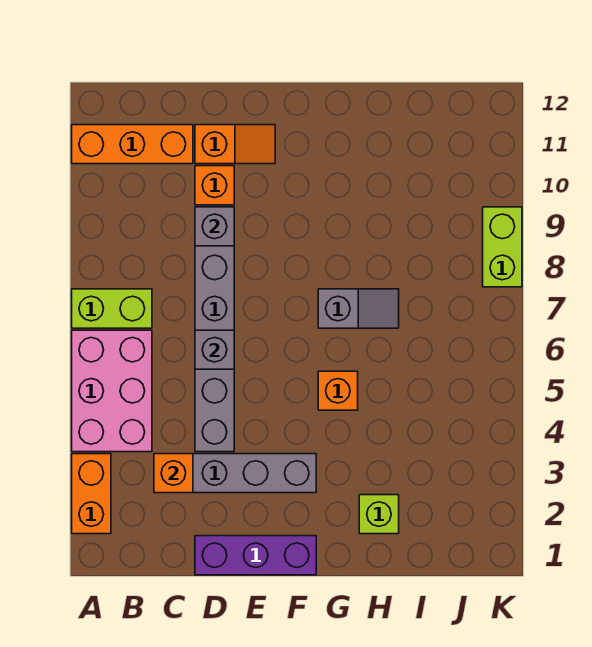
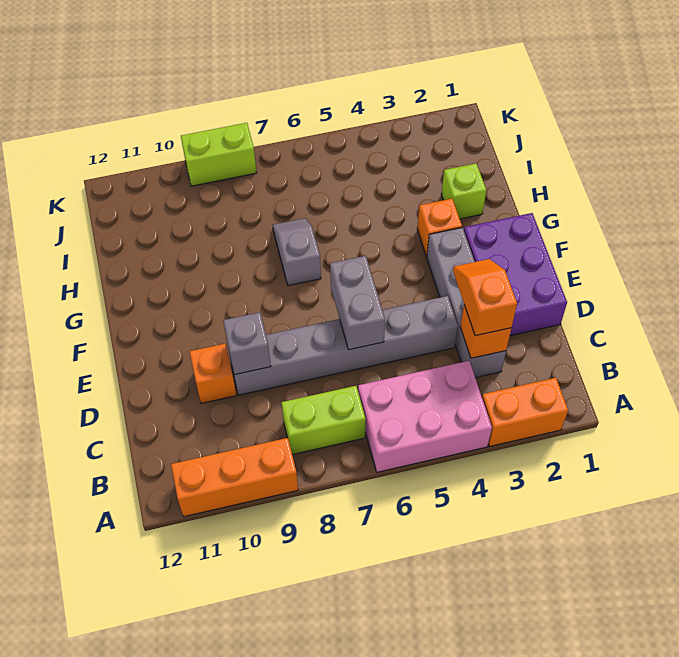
lime brick A7:B7 level 1 -> lime brick B7:B8 level 1
orange brick A11:C11 level 1 -> orange brick A9:A11 level 1
purple brick D1:F1 level 1 -> purple brick D1:F2 level 1
grey brick D6 level 2 -> grey brick D6:E6 level 2
orange slope D11:E11 level 1 top D -> orange slope C3:D3 level 3 top C
orange brick G5 level 1 -> orange brick G3 level 1

